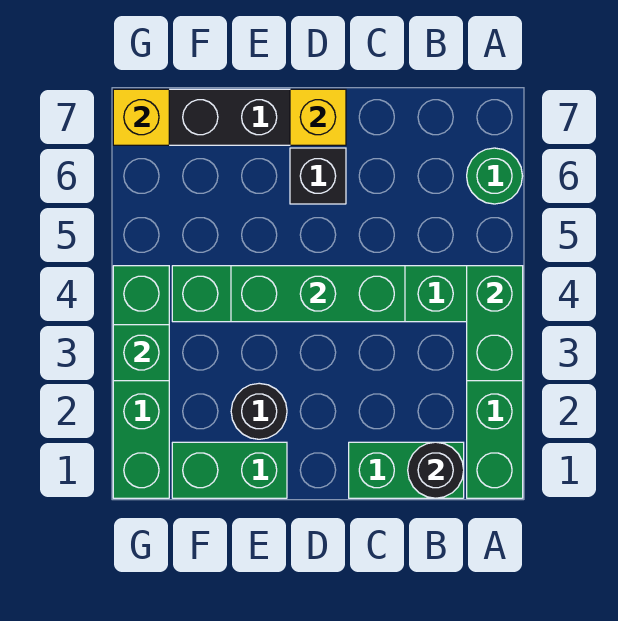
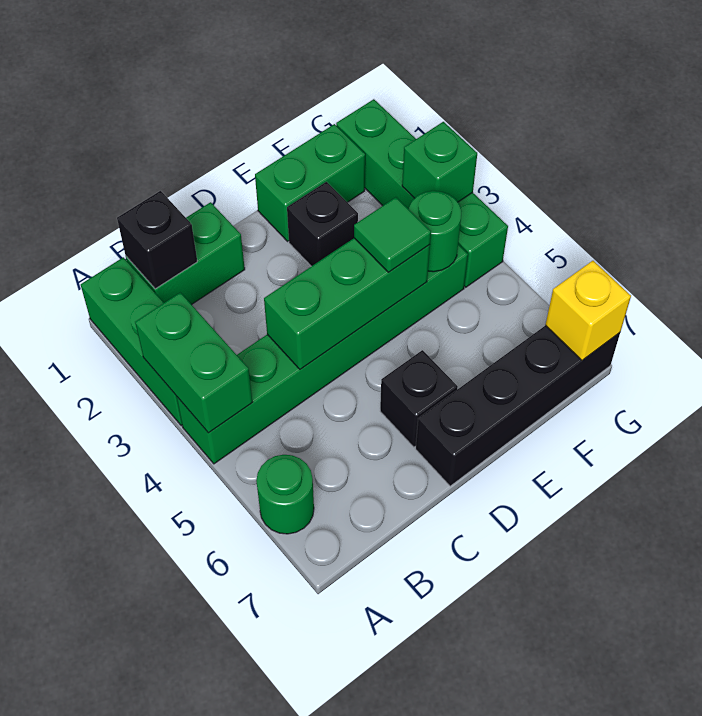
black round brick B1 level 2 -> black brick B1 level 2
yellow brick D7 level 2 -> none
black round brick E2 level 1 -> black brick E2 level 1
none -> green tile E4 level 3
none -> green round brick F4 level 2

